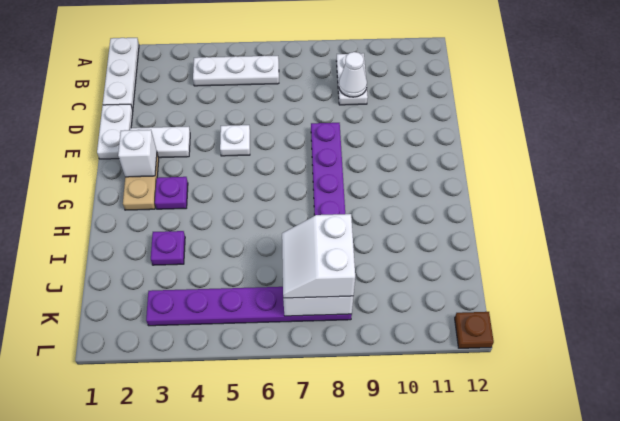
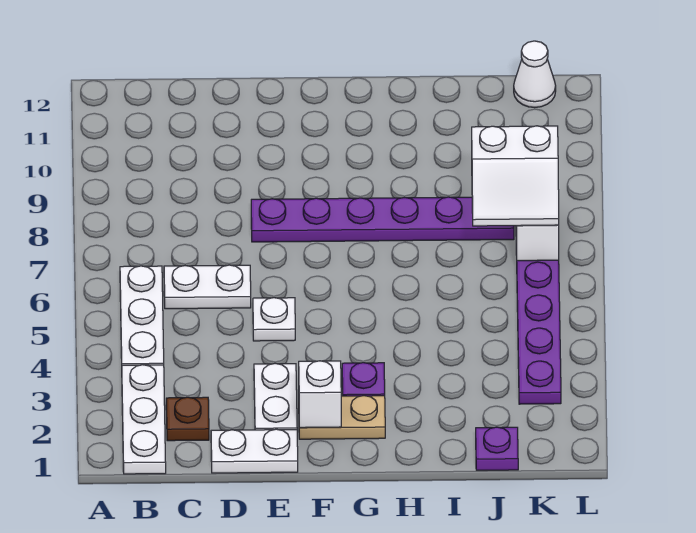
white plate A1:C1 level 1 -> white plate B1:B3 level 1
white plate B9:C9 level 1 -> white plate C6:D6 level 1
white cone C9 level 2 -> white cone K12 level 1
purple plate I3 level 1 -> purple plate J1 level 1
brown plate L12 level 1 -> brown plate C2 level 1

